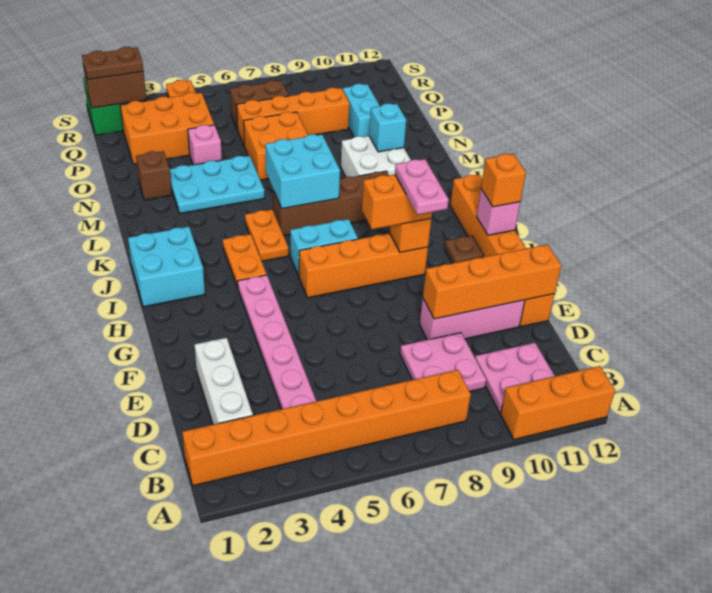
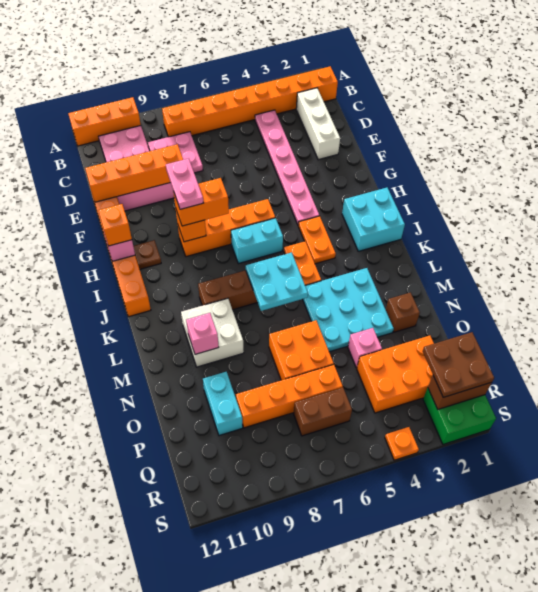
cyan brick K6:L7 level 2 -> cyan plate K6:L7 level 2
cyan plate M3:N5 level 1 -> cyan plate L3:N5 level 1
cyan brick M10 level 2 -> pink brick M10 level 2
brown plate R1:R2 level 3 -> brown plate Q1:R2 level 3

